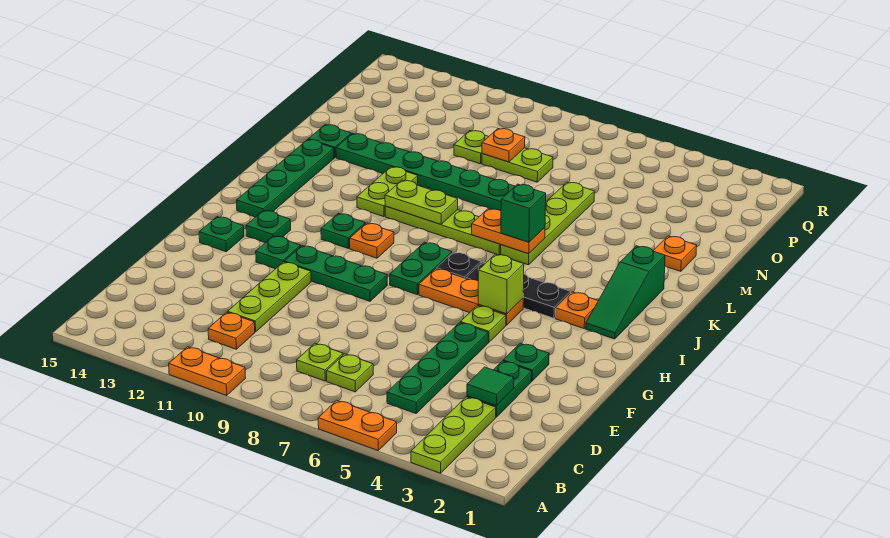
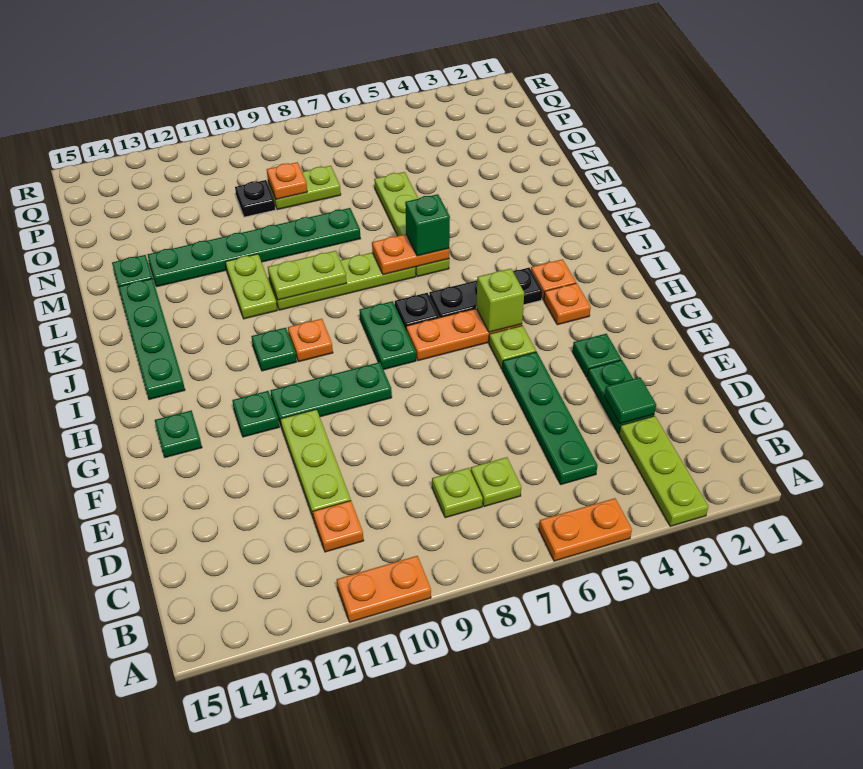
green plate H13 level 1 -> none
green slope I2:K2 level 1 top K -> none
orange plate M2 level 1 -> orange plate H3 level 1
lime plate O10 level 1 -> black plate O10 level 1

